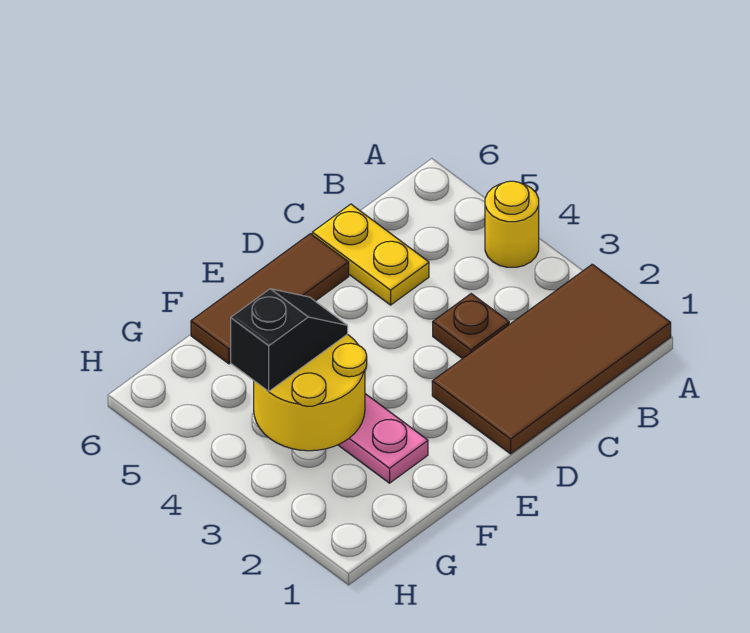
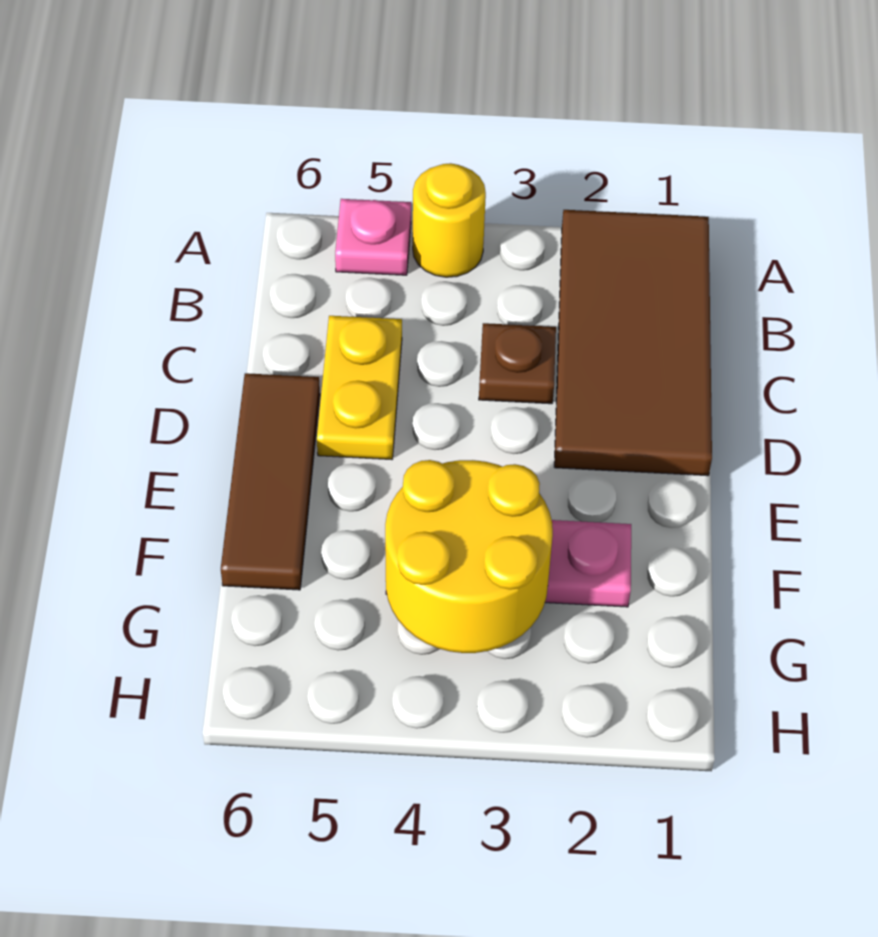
none -> pink plate A5 level 1
yellow plate C5:C6 level 1 -> yellow plate C5:D5 level 1
black slope F4:G4 level 3 top G -> none

